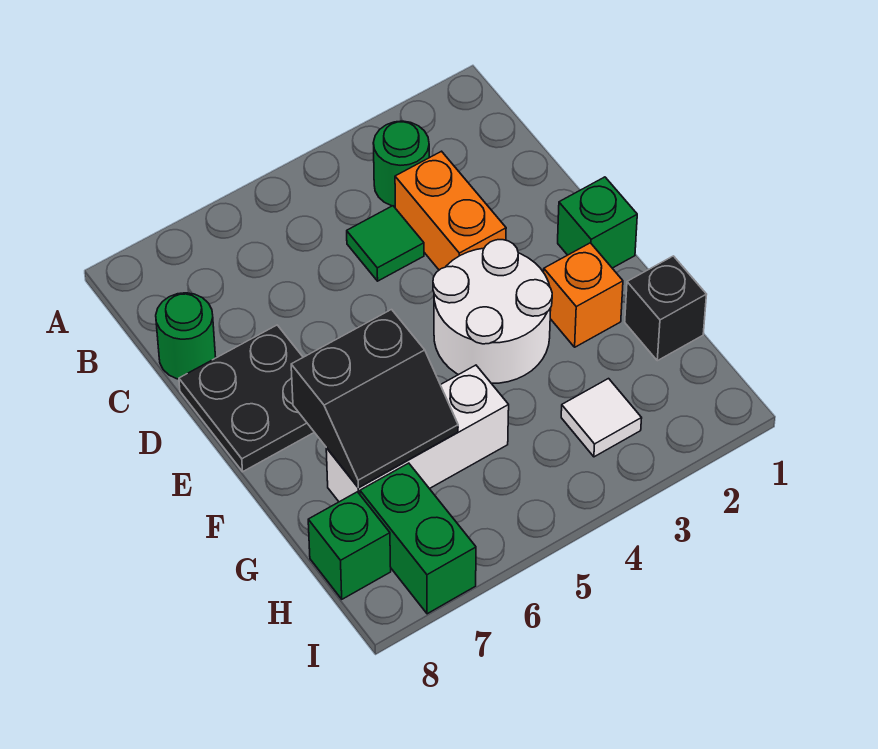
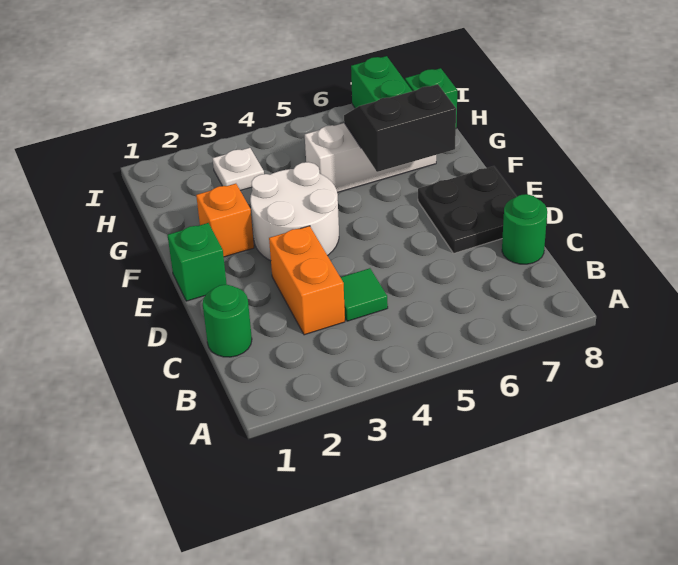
green round brick B3 level 1 -> green round brick C1 level 1
black brick G1 level 1 -> none
white tile H3 level 1 -> white plate H3 level 1

